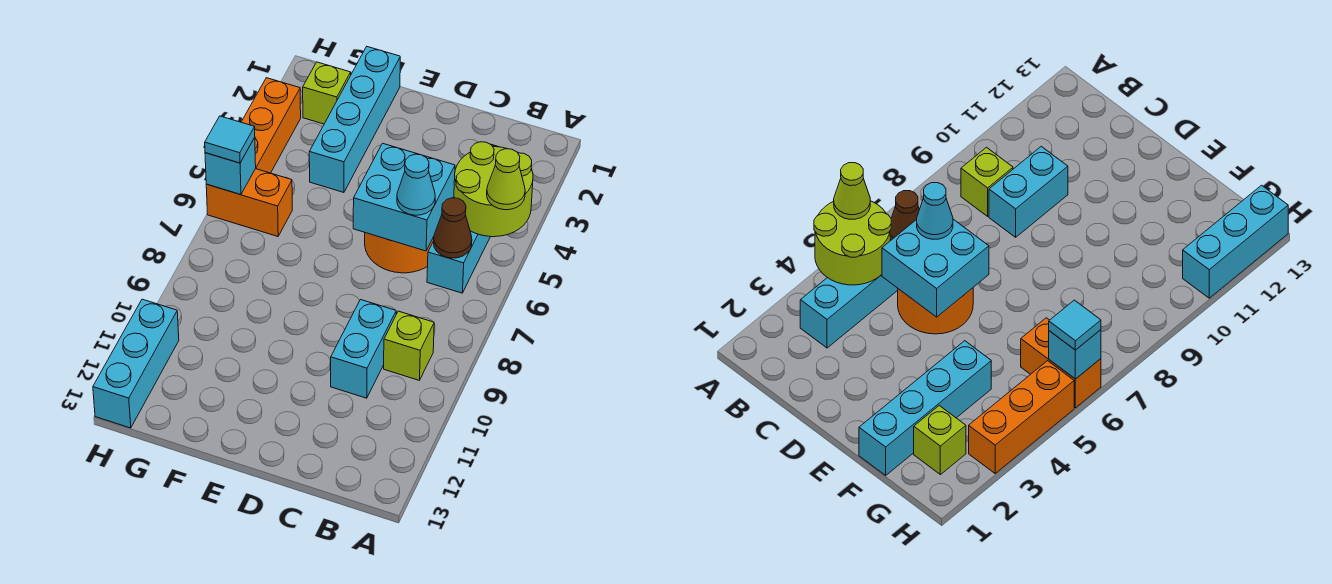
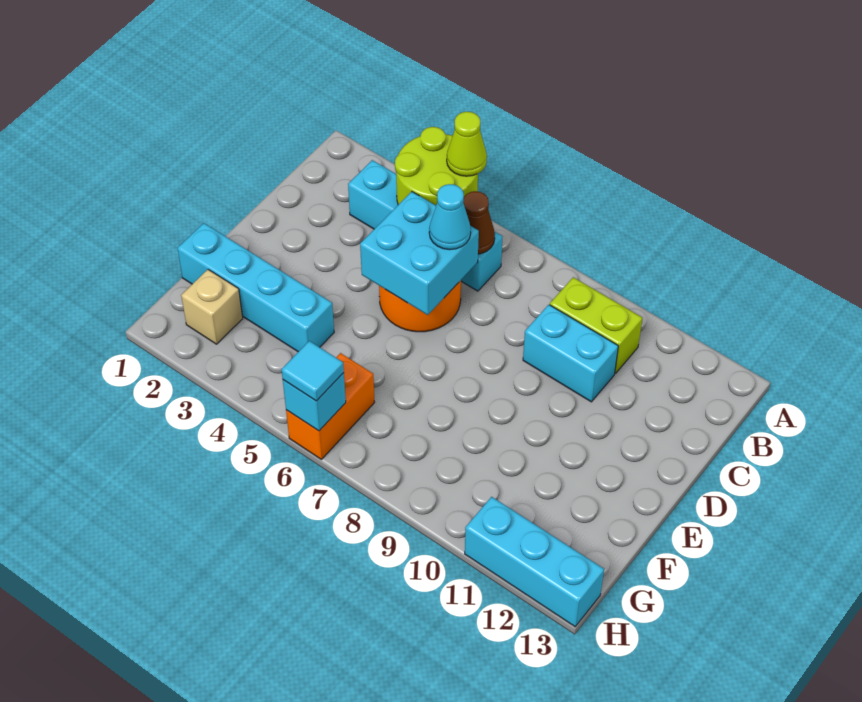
lime brick B9 level 1 -> lime brick B9:B10 level 1
lime brick G2 level 1 -> tan brick G2 level 1
orange brick H3:H5 level 1 -> none

